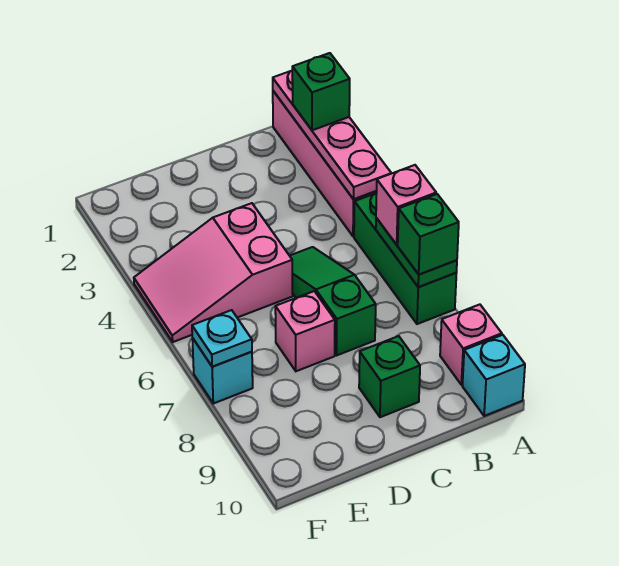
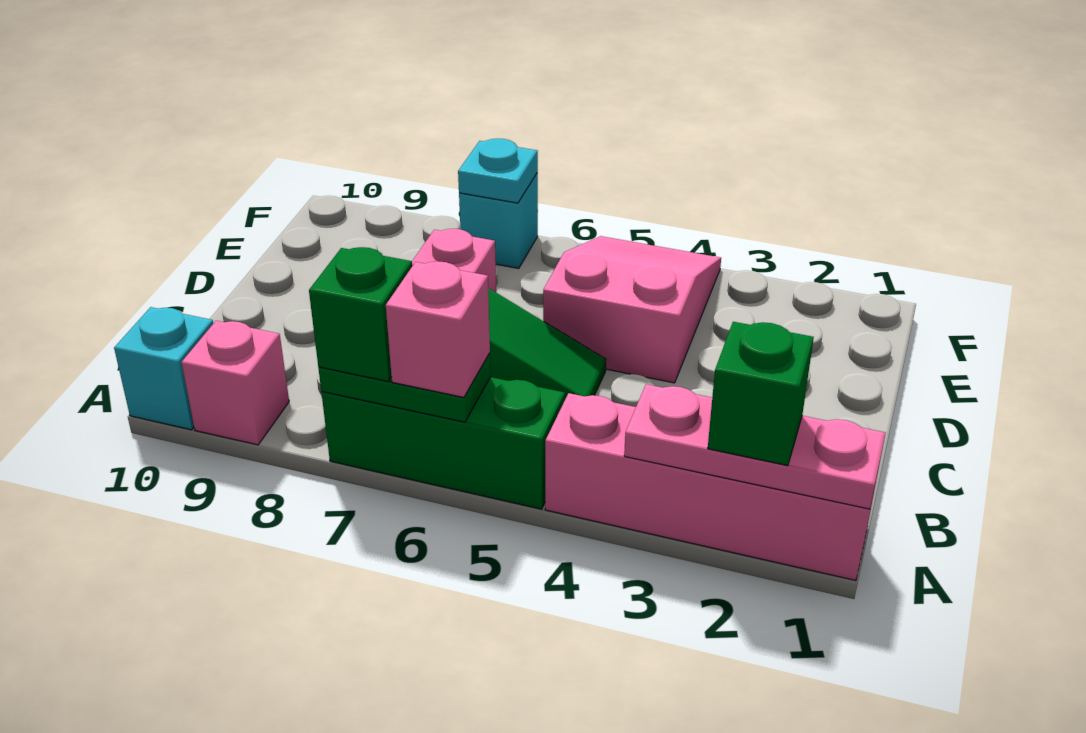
pink plate A1:A4 level 2 -> pink plate A1:A3 level 2
green brick C9 level 1 -> none

